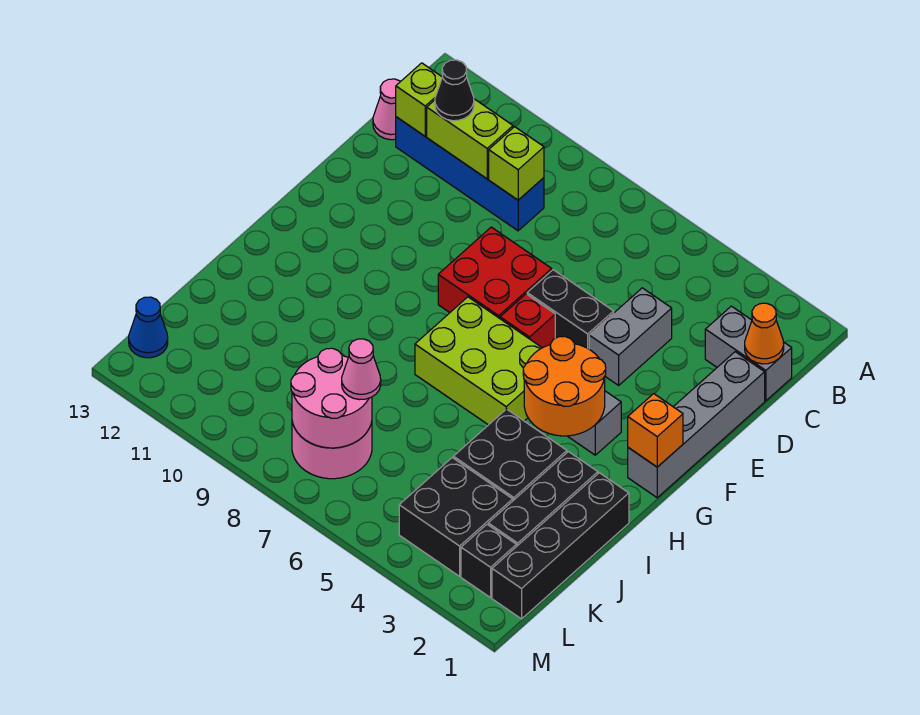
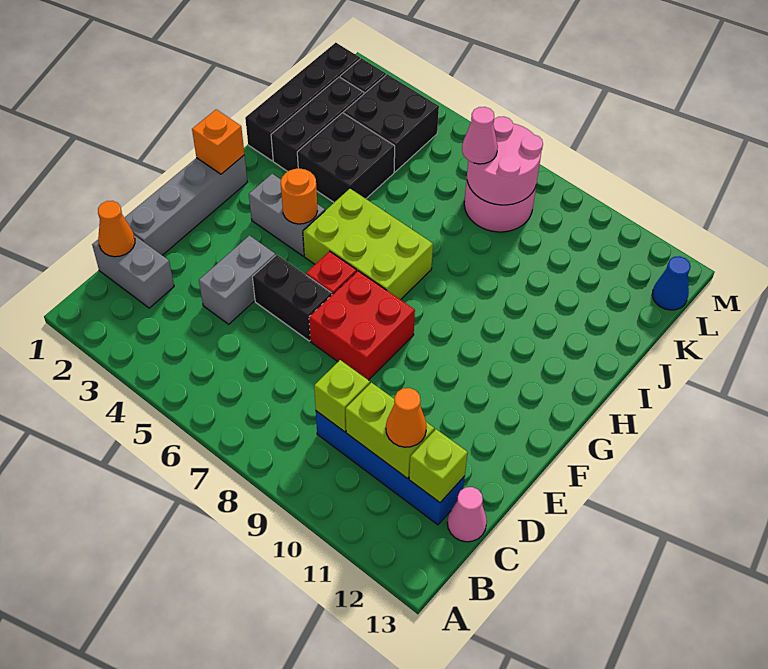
black cone C11 level 3 -> orange cone C11 level 3
orange round brick G3:H4 level 2 -> orange round brick G4 level 2

